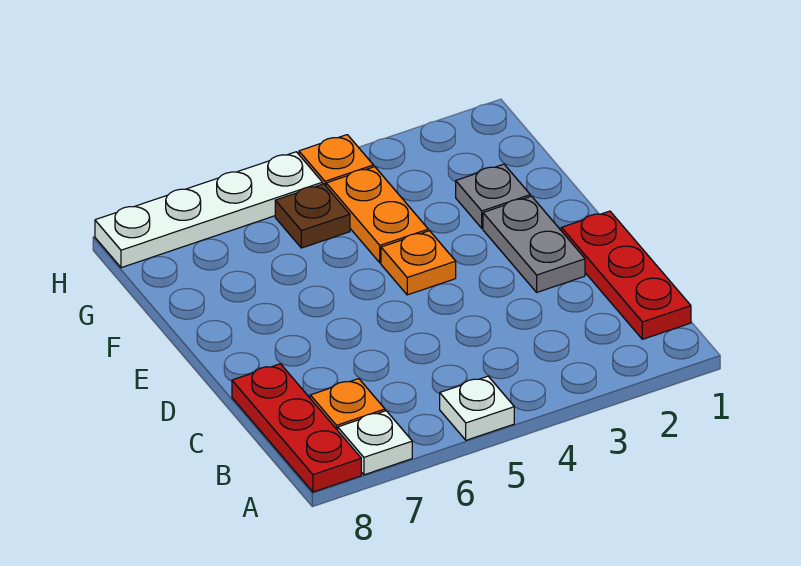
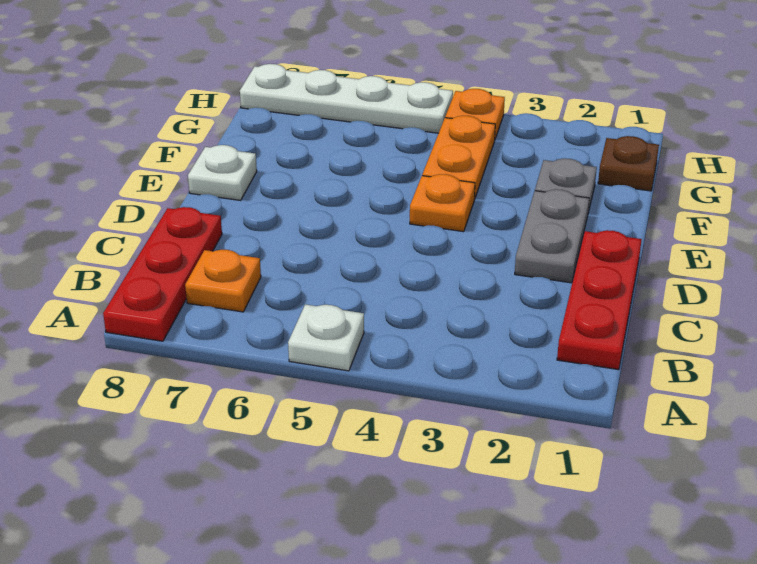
white plate A7 level 1 -> white plate E8 level 1
brown plate G5 level 1 -> brown plate G1 level 1

